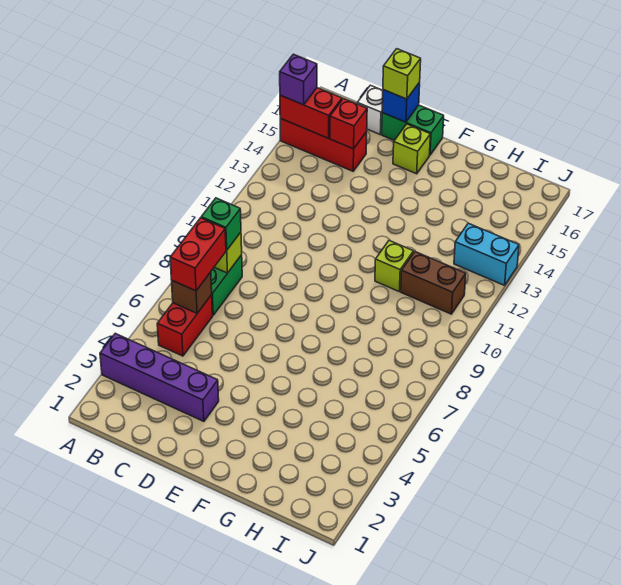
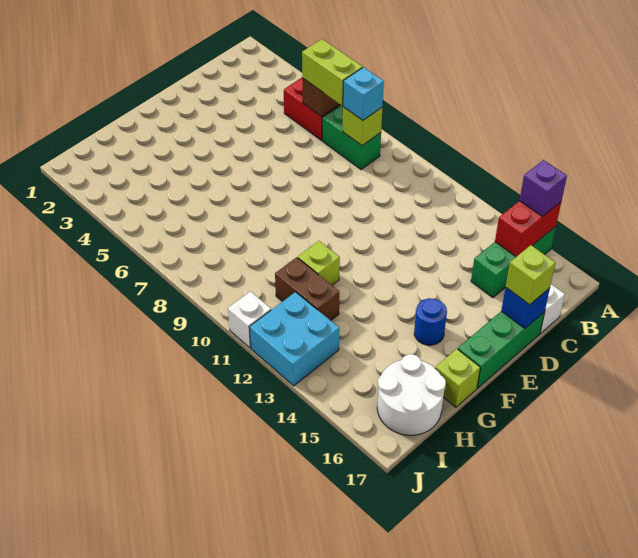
purple brick A3:D3 level 1 -> none
red brick A15:C15 level 1 -> green brick A15:C15 level 1
red brick B6:B7 level 3 -> lime brick B6:B7 level 3
green brick B8 level 3 -> cyan brick B8 level 3
red brick C15 level 2 -> none
green brick D17:E17 level 1 -> green brick D17:F17 level 1
lime brick E16 level 1 -> lime brick G17 level 1
none -> blue round brick F15 level 1
brown brick H11:I11 level 1 -> brown brick H11:H12 level 1
none -> white round brick H16:I17 level 1
cyan brick I13:J13 level 1 -> cyan brick I12:J13 level 1
none -> white brick J11 level 1

